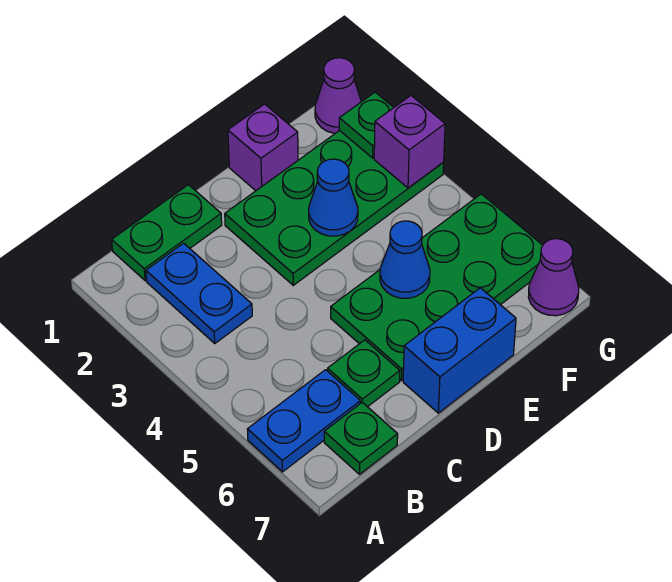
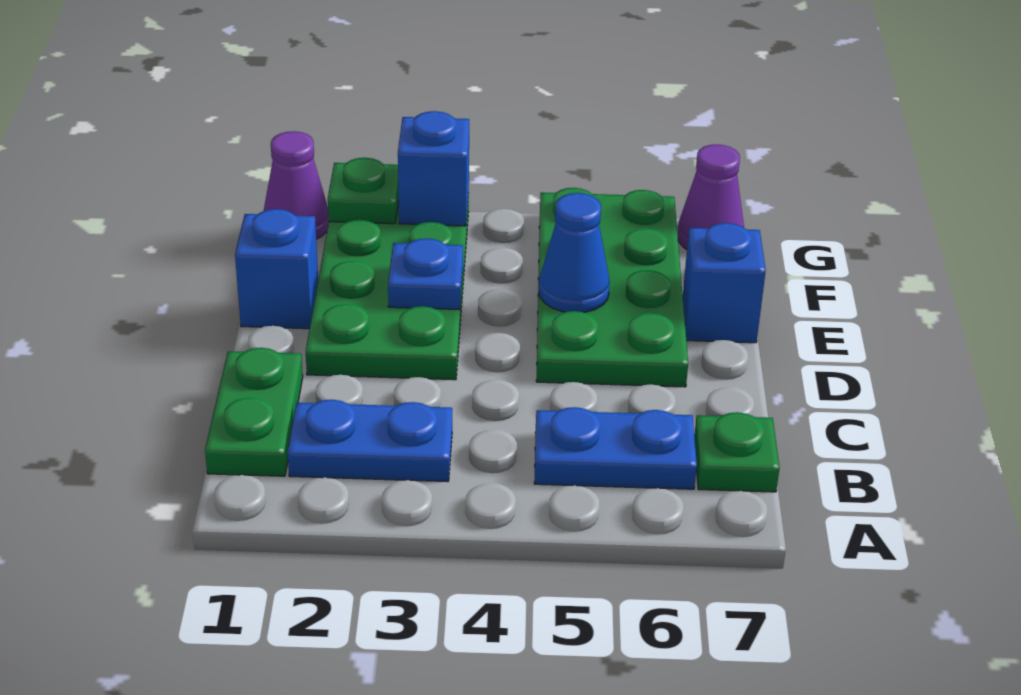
blue plate A6:B6 level 1 -> blue plate B5:B6 level 1
green plate C6 level 1 -> none
blue brick D7:E7 level 1 -> blue brick E7 level 1
purple brick E1 level 1 -> blue brick E1 level 1
blue cone E3 level 2 -> blue plate E3 level 2
purple brick G3 level 2 -> blue brick G3 level 2

